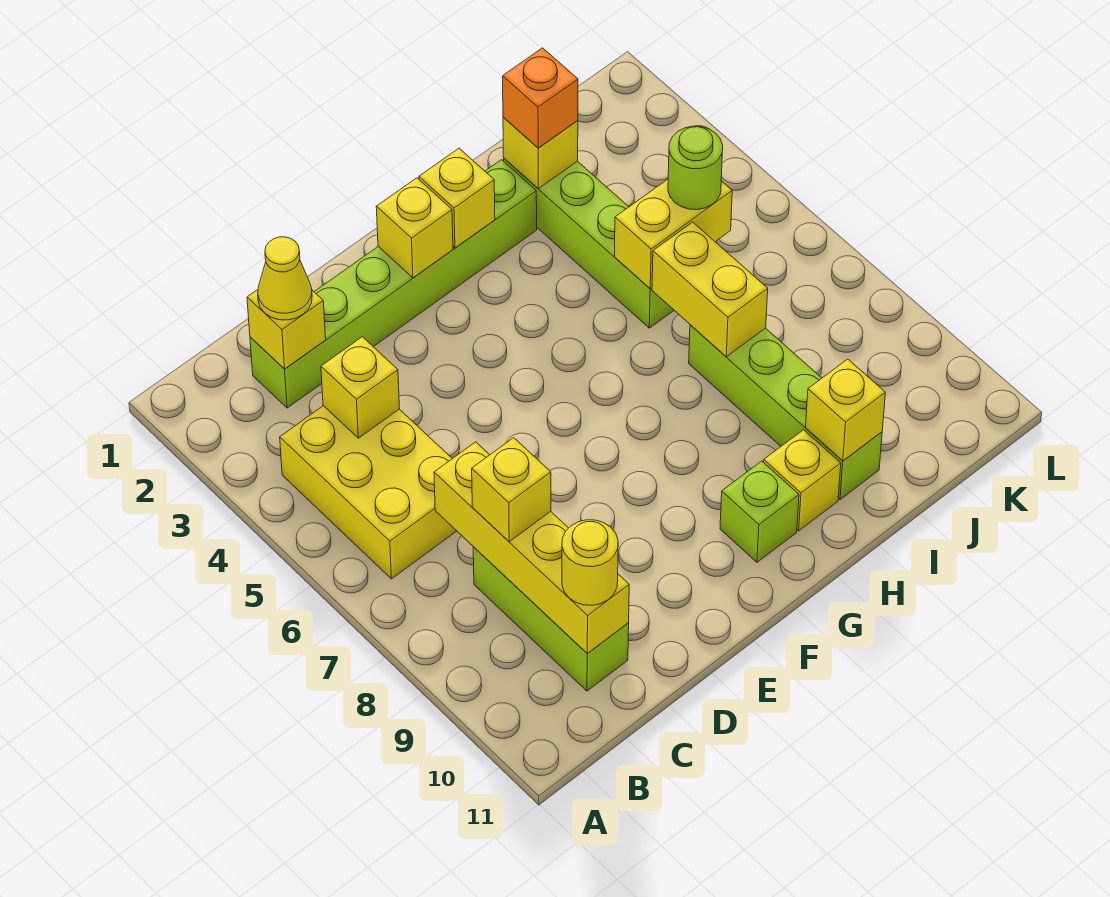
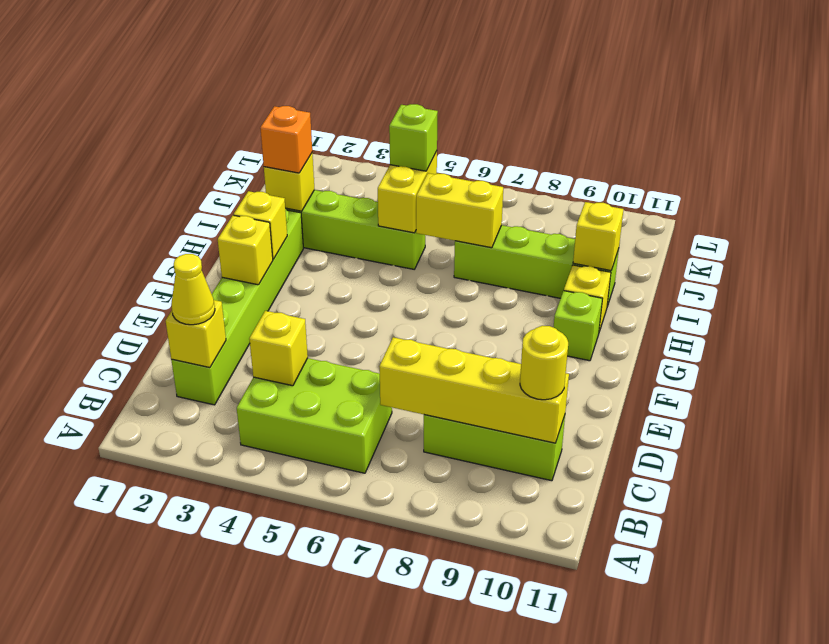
yellow brick B4:C6 level 1 -> lime brick B4:C6 level 1
yellow brick C8 level 3 -> none
lime round brick J5 level 3 -> lime brick J5 level 3

